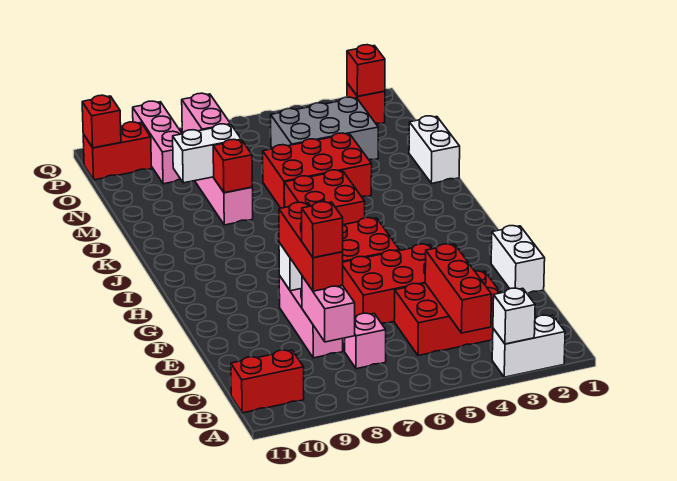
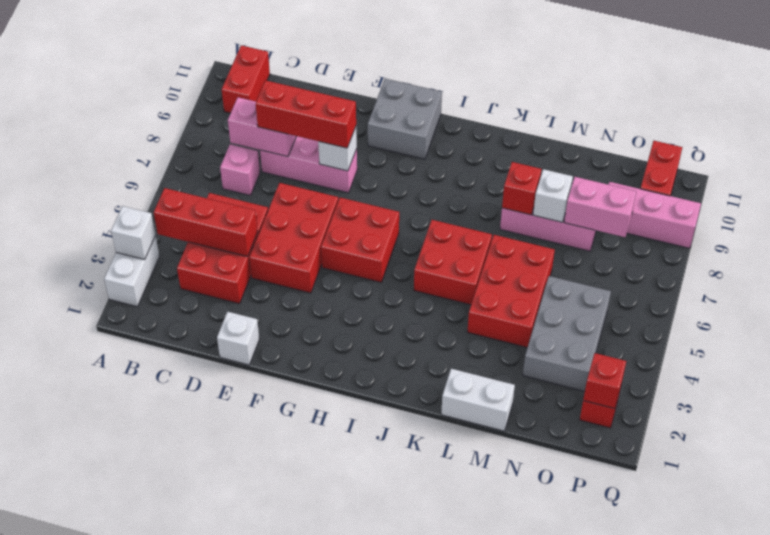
red brick D8 level 4 -> none
white brick E1:F1 level 1 -> white brick E1 level 1
none -> grey brick G10:H11 level 1
white brick M8:M9 level 2 -> white brick M8 level 2
red brick P11 level 2 -> none

